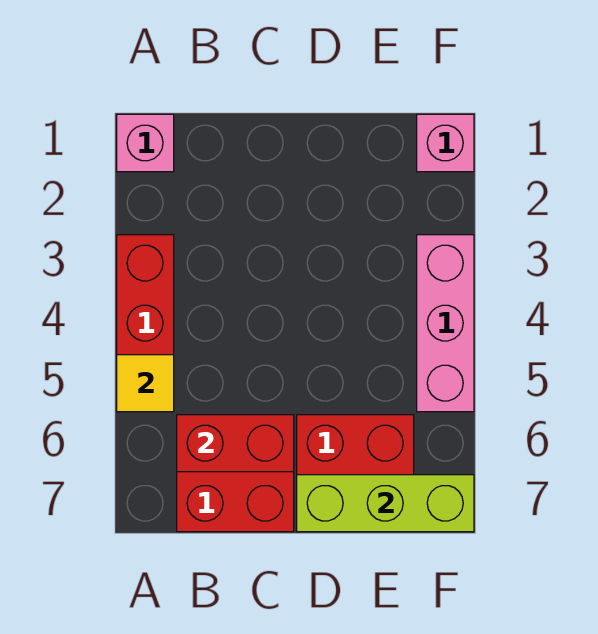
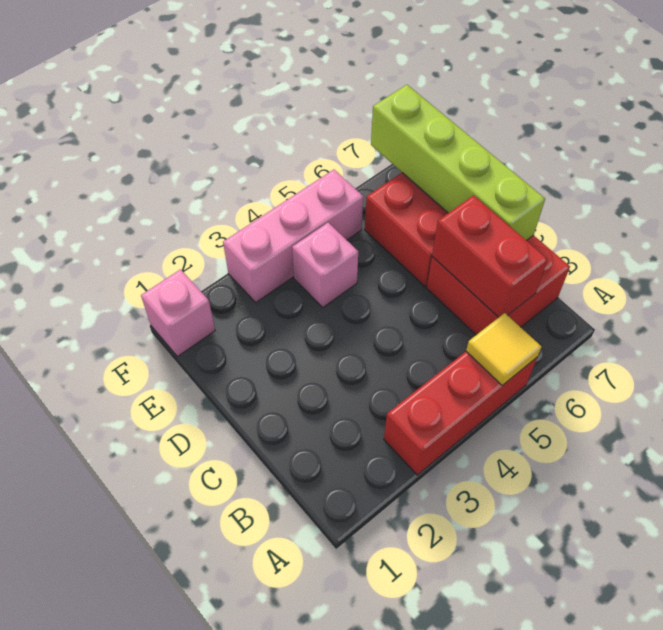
pink brick A1 level 1 -> pink brick E4 level 1
lime brick D7:F7 level 2 -> lime brick C7:F7 level 2

